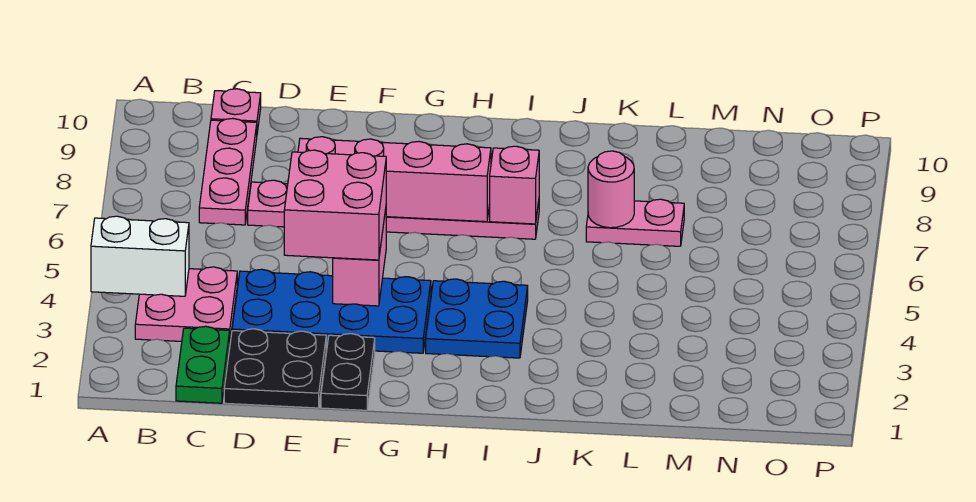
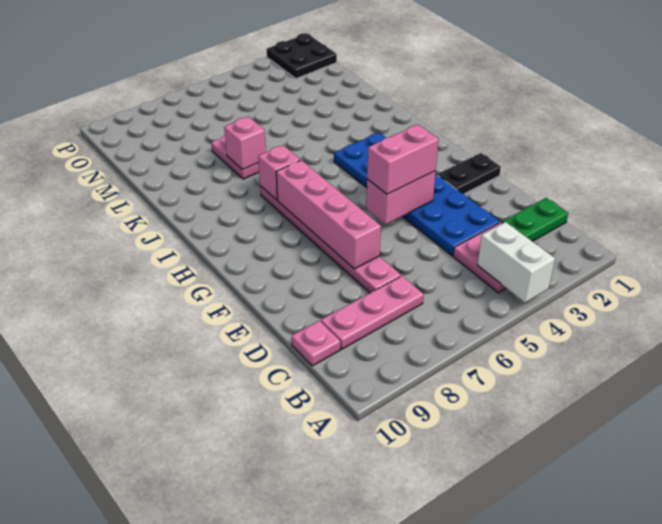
black plate D1:E2 level 1 -> black plate O1:P2 level 1
pink brick E4:F5 level 3 -> pink brick F4:F5 level 3
pink round brick K7 level 2 -> pink brick K7 level 2

